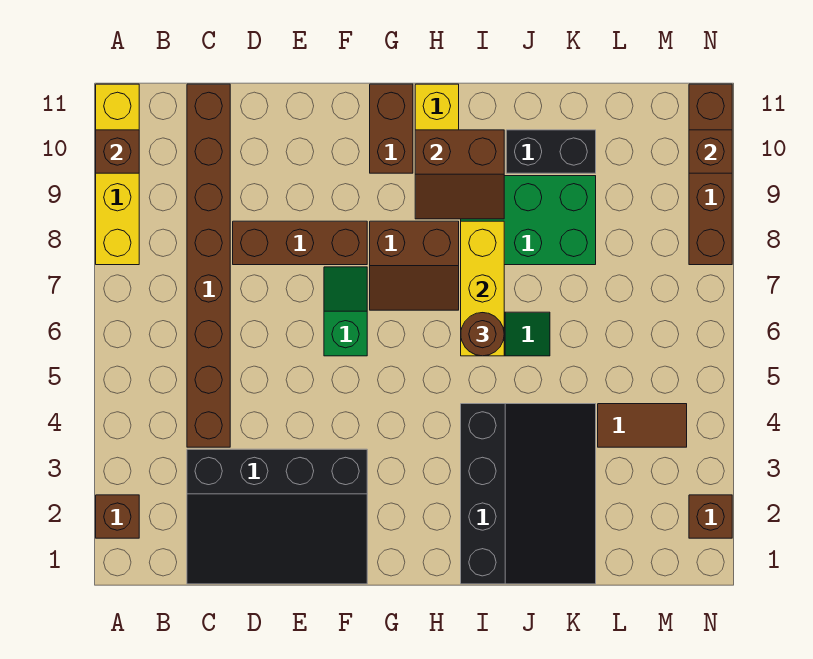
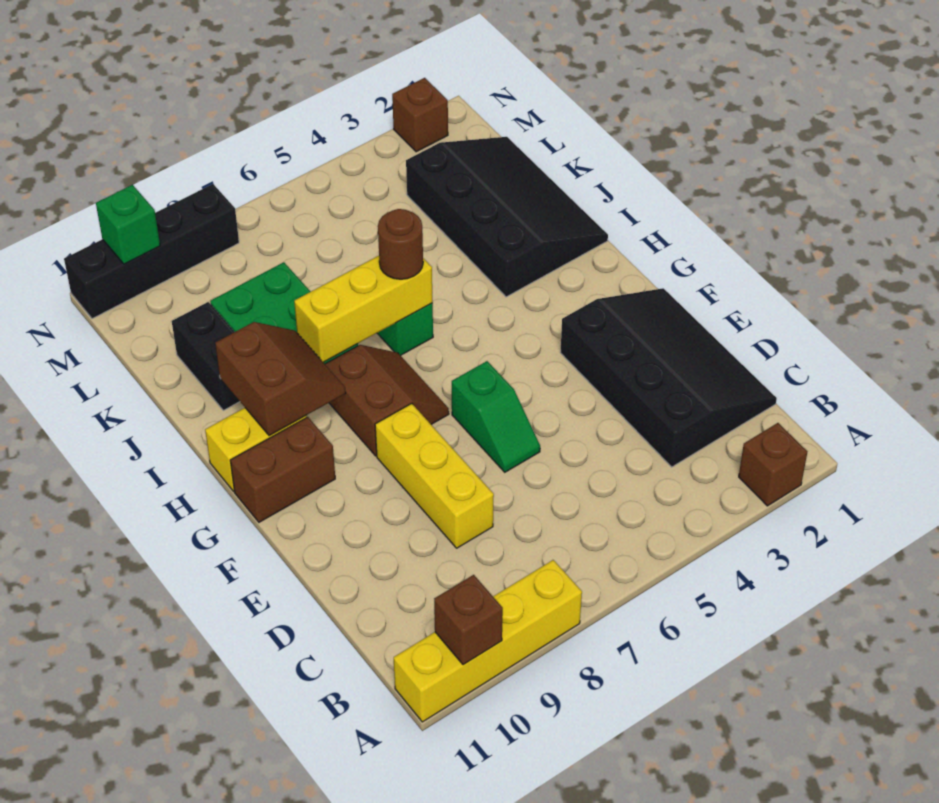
brown brick C4:C11 level 1 -> none
brown brick D8:F8 level 1 -> yellow brick D8:F8 level 1
green slope F6:F7 level 1 top 6 -> green slope E6:F6 level 1 top F
black slope I1:K4 level 1 top I -> black slope I1:L3 level 1 top 3
brown tile L4:M4 level 1 -> none
brown brick N8:N11 level 1 -> black brick N8:N11 level 1
brown brick N10 level 2 -> green brick N10 level 2

